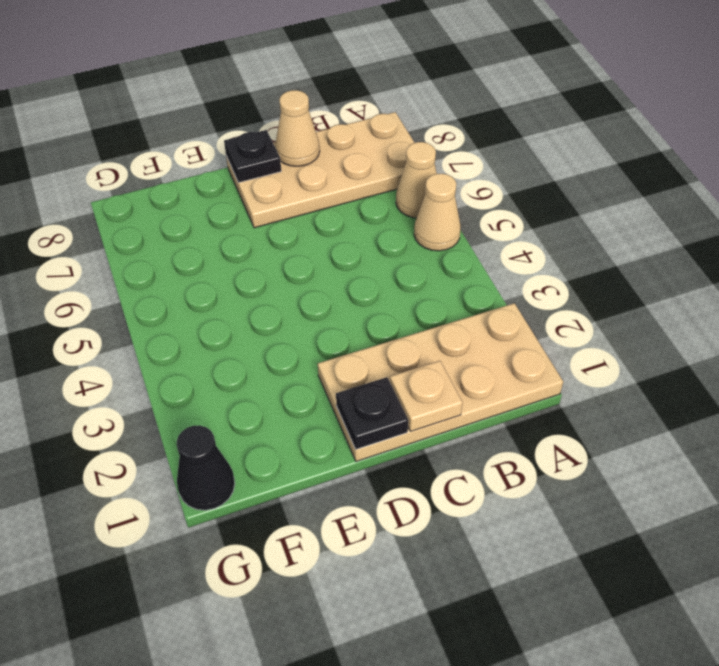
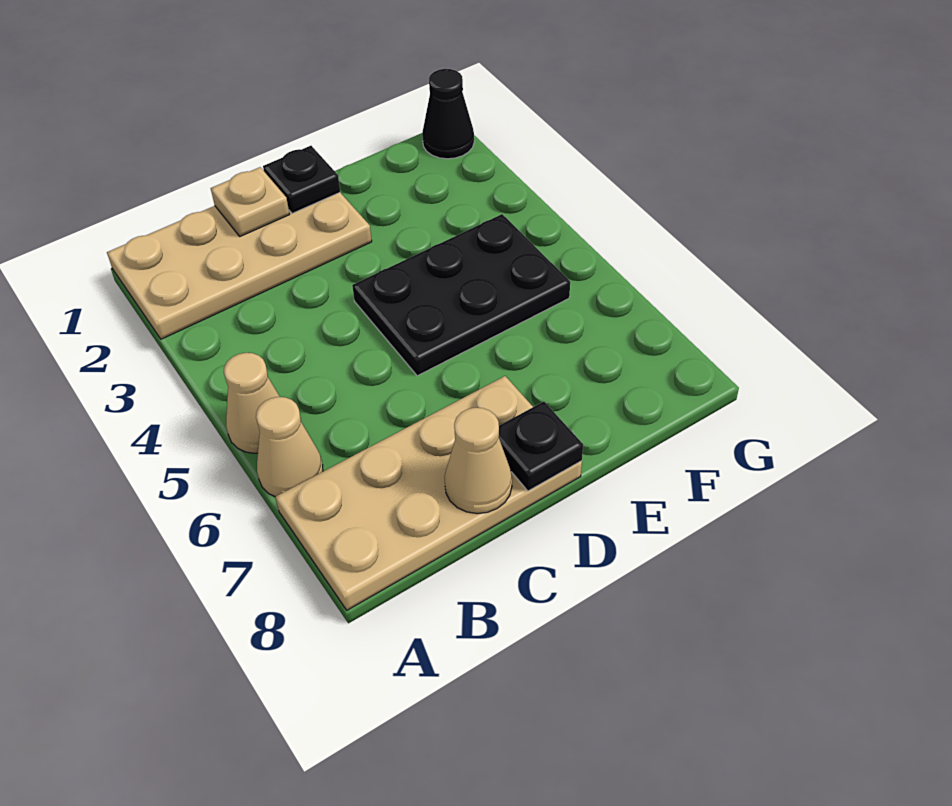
none -> black plate D4:F5 level 1

